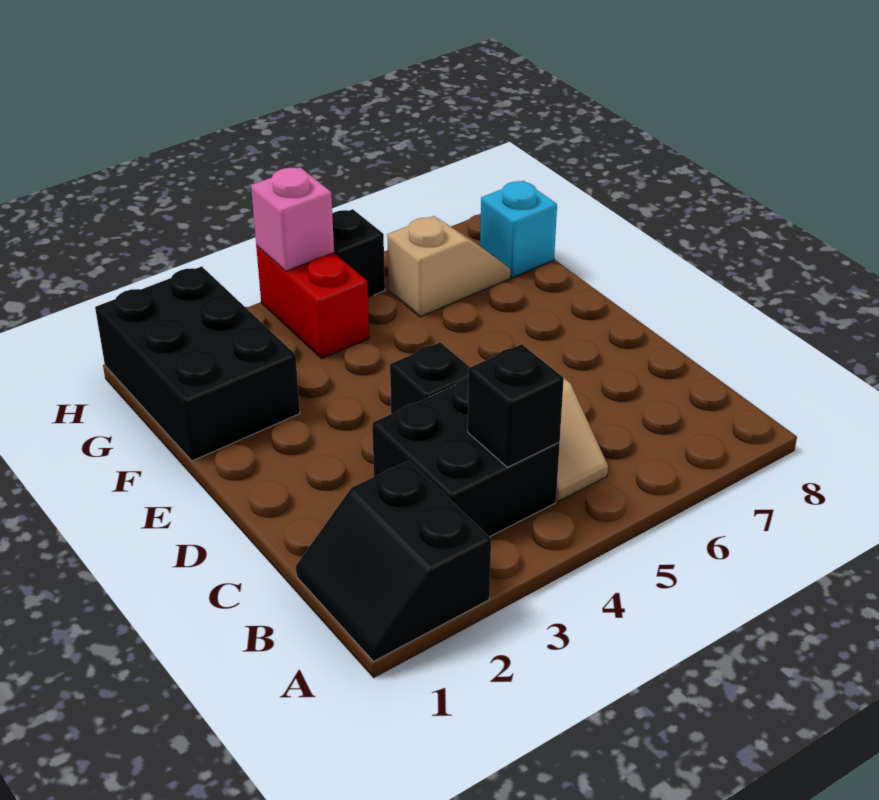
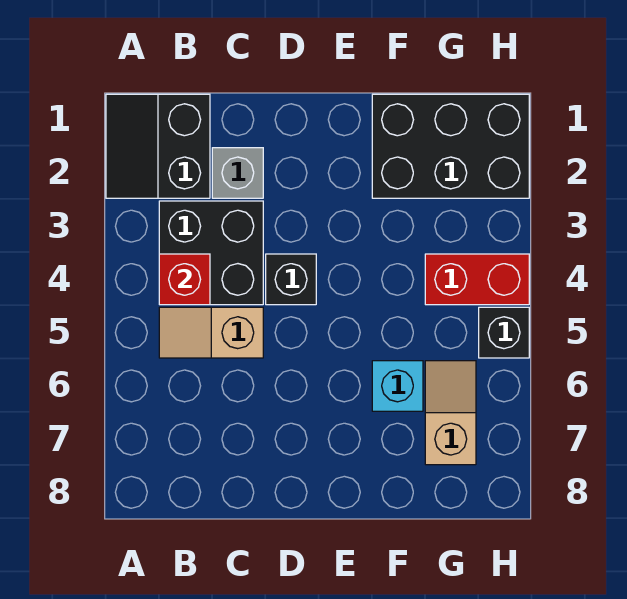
black slope A1:B2 level 1 top 2 -> black slope A1:B2 level 1 top B
black brick B4 level 2 -> red brick B4 level 2
none -> grey brick C2 level 1
tan slope G6:G7 level 1 top 6 -> tan slope G6:G7 level 1 top 7
cyan brick G8 level 1 -> cyan brick F6 level 1
pink brick H4 level 2 -> none

